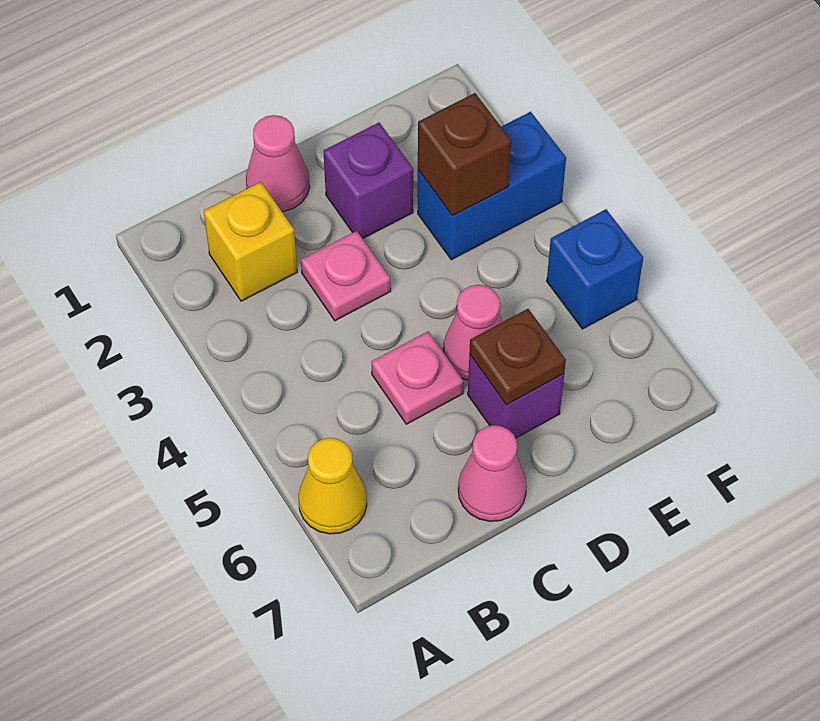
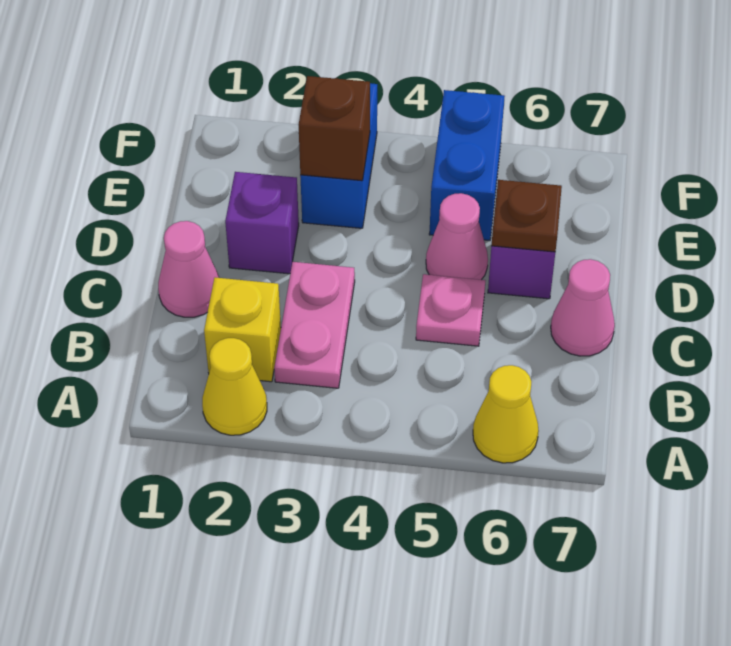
none -> yellow cone A2 level 1
pink plate C3 level 1 -> pink plate B3:C3 level 1
blue brick F5 level 1 -> blue brick E5:F5 level 1

